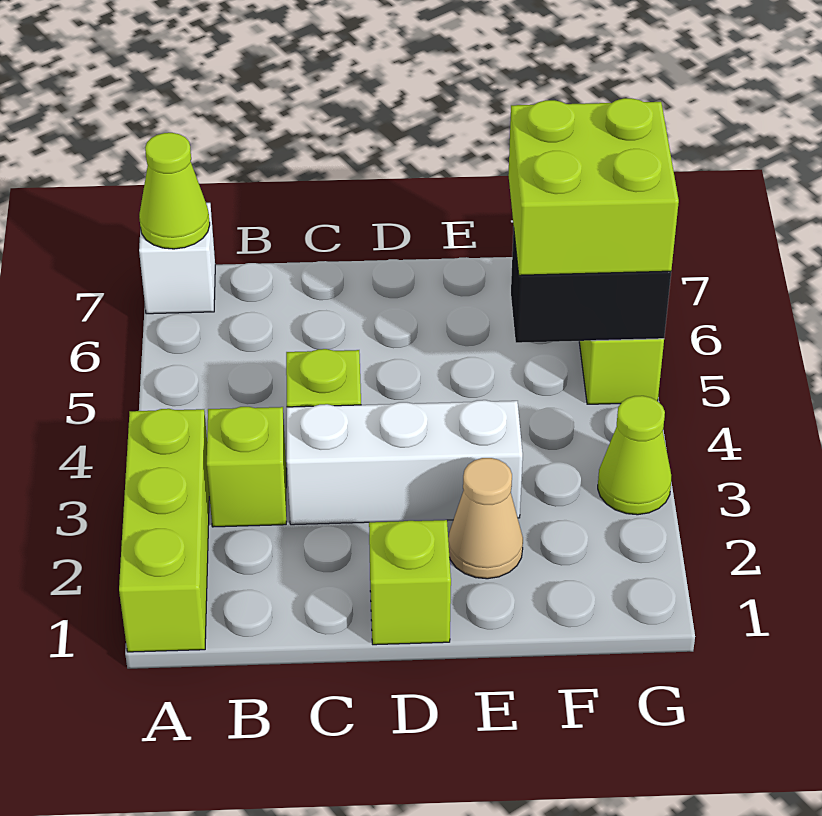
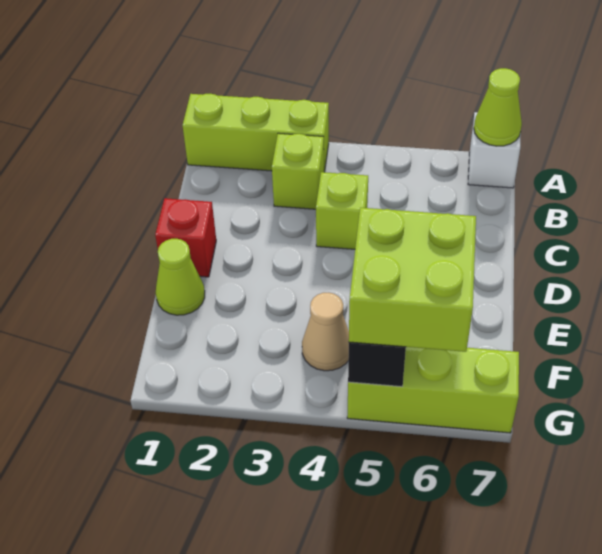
white brick C3:E3 level 1 -> none
lime brick D1 level 1 -> red brick D1 level 1
tan cone E2 level 1 -> tan cone F4 level 1
lime cone G3 level 1 -> lime cone E1 level 1

